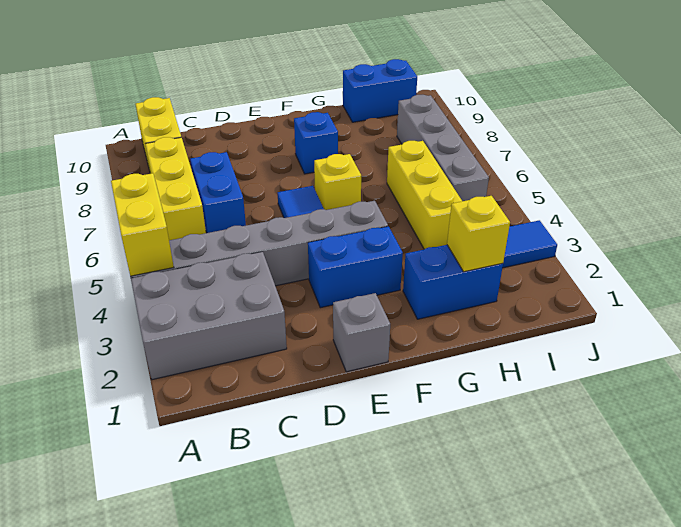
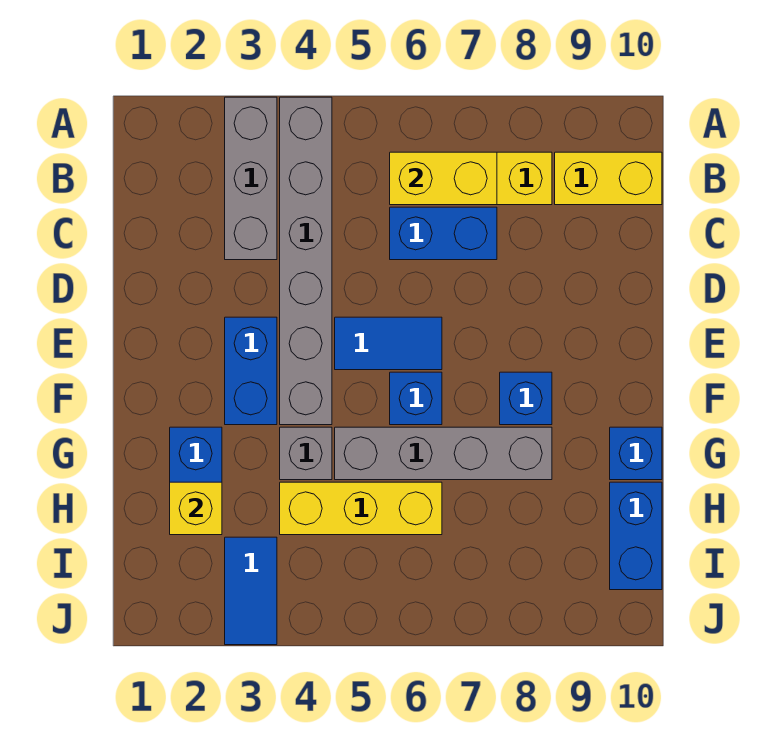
grey brick A2:C3 level 1 -> grey brick A3:C3 level 1
yellow brick A4:A5 level 2 -> yellow brick B6:B7 level 2
grey brick E1 level 1 -> grey brick G4 level 1
yellow brick F6 level 1 -> blue brick F6 level 1
none -> blue brick G10 level 1
grey brick I5:I8 level 1 -> grey brick G5:G8 level 1

